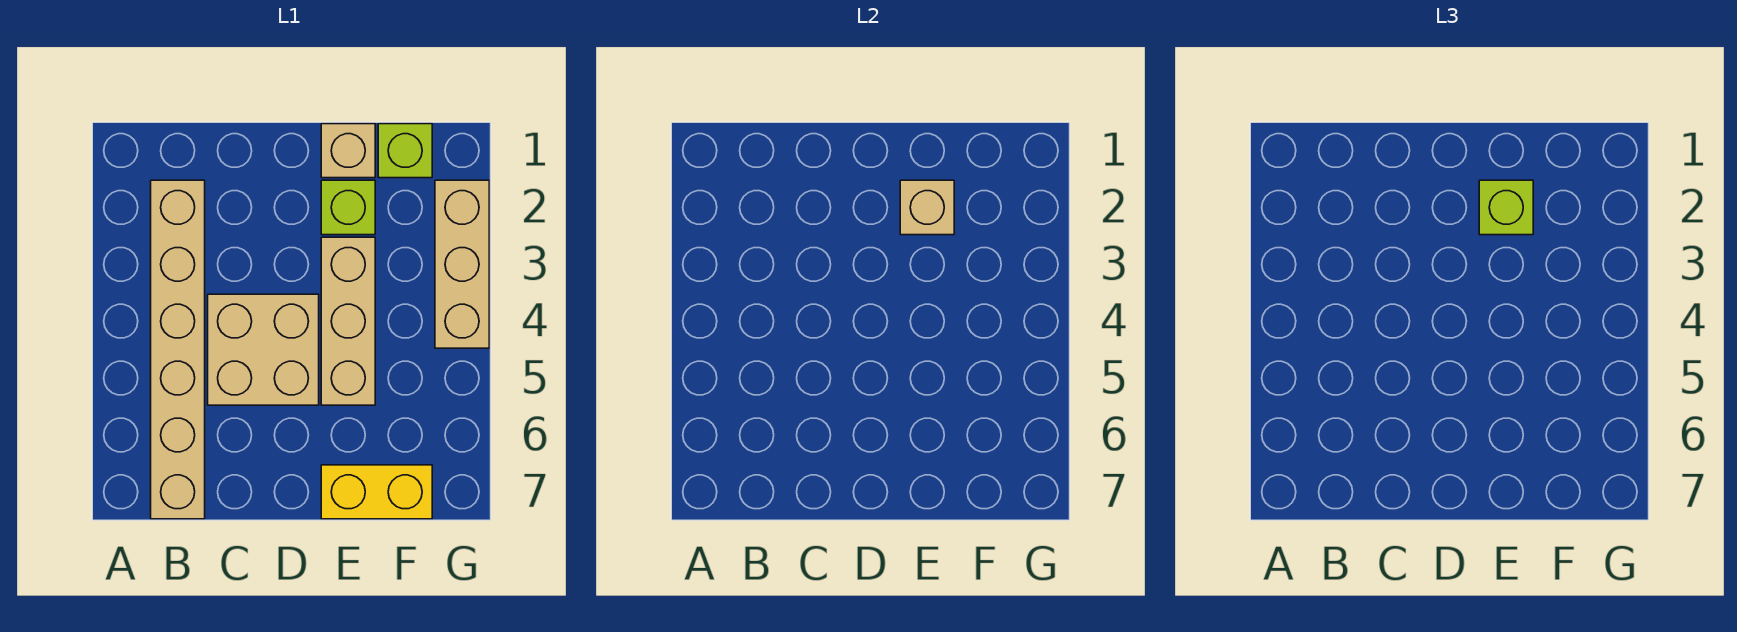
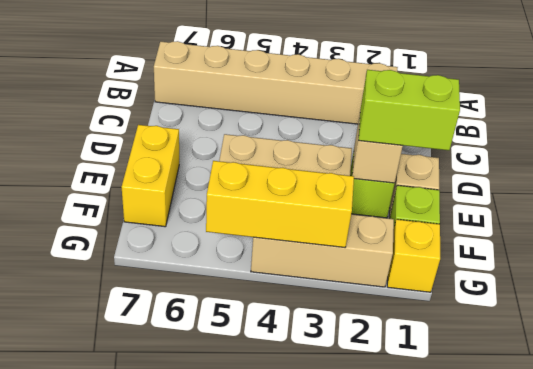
tan brick C4:D5 level 1 -> none
lime brick E2 level 3 -> lime brick E1:E2 level 3
none -> yellow brick G1 level 1
none -> yellow brick G3:G5 level 2

